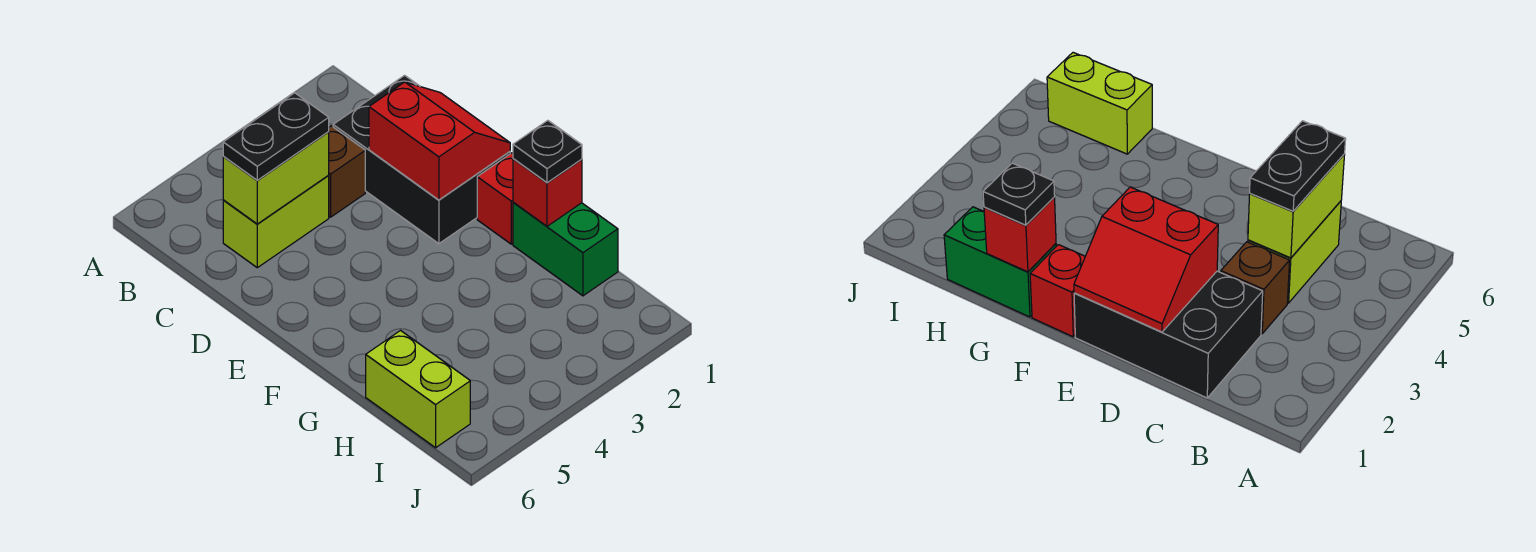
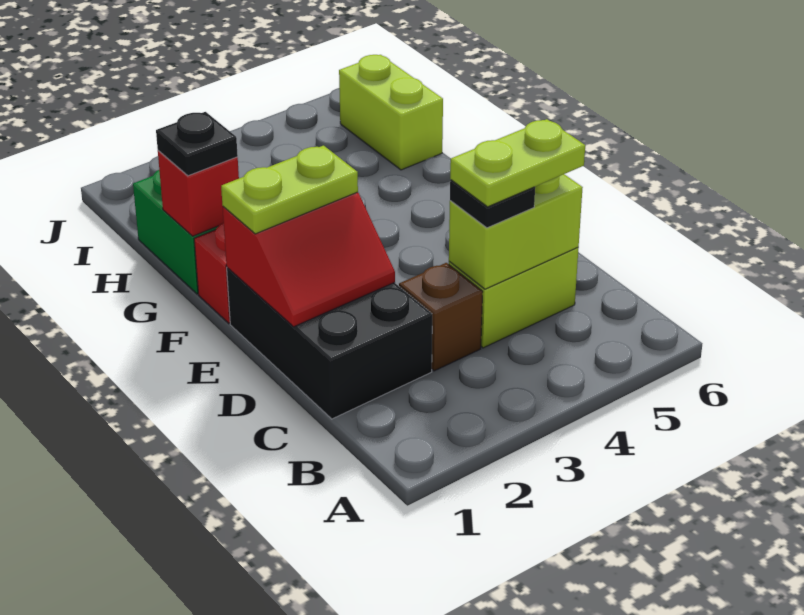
black plate C4:C5 level 3 -> black plate C4 level 3
none -> lime plate C4:C5 level 4
red slope D1:E2 level 2 top 2 -> red slope D1:E2 level 2 top E
none -> lime plate E1:E2 level 3

